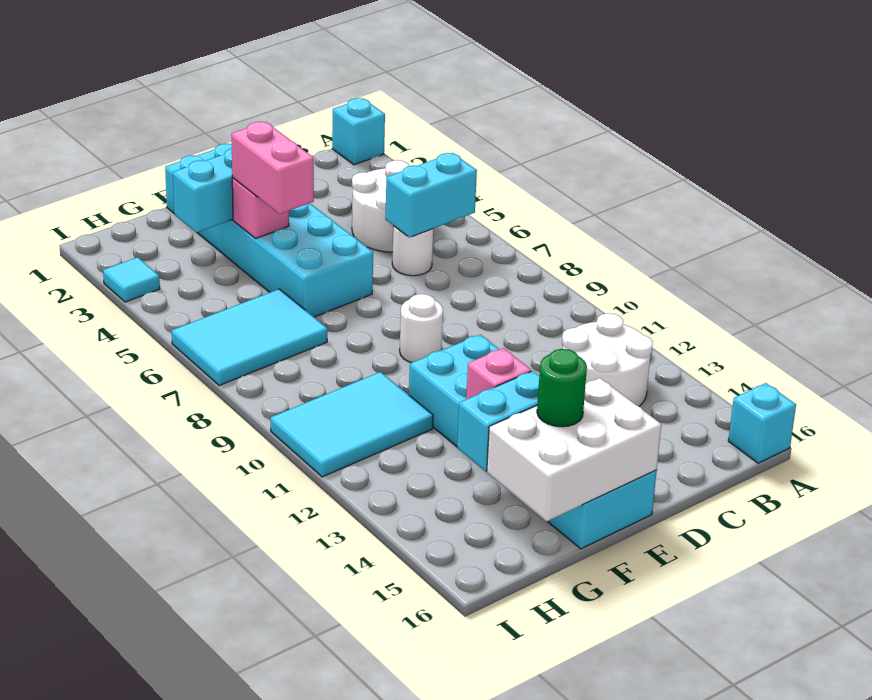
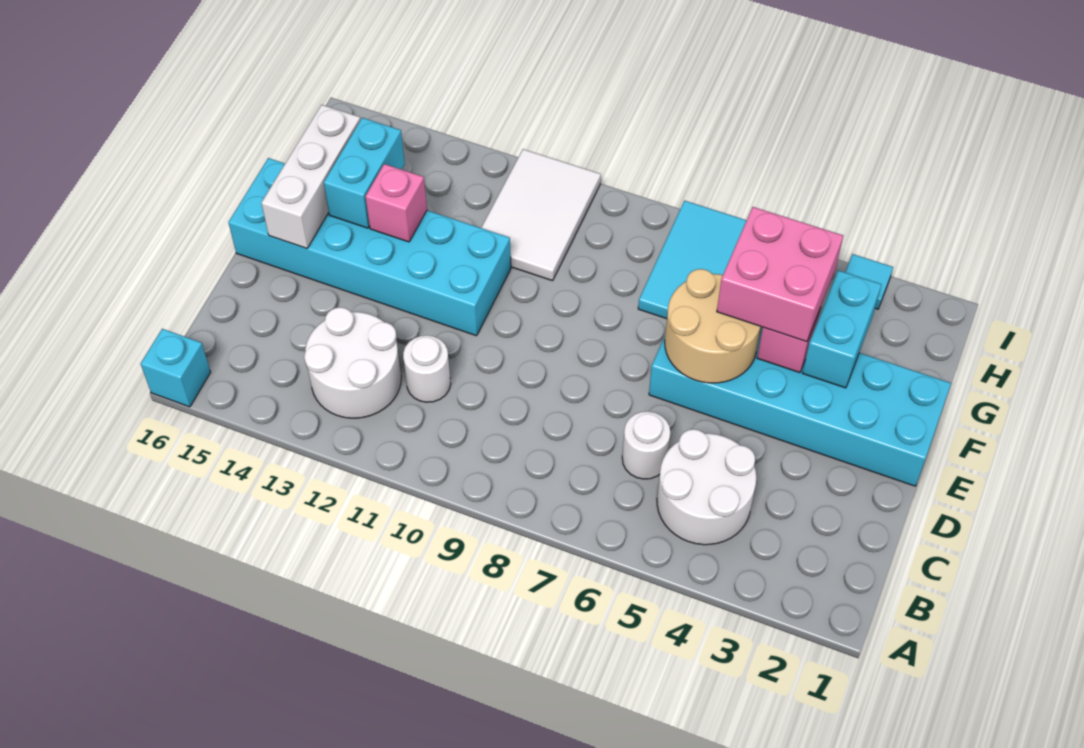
cyan brick A1 level 1 -> none
cyan brick B6:C6 level 2 -> none
none -> tan round brick E5:F6 level 2
white round brick E9 level 1 -> white round brick C11 level 1
white brick E15:G16 level 2 -> white brick E15:G15 level 2
pink brick F4:F5 level 3 -> pink brick F4:G5 level 3
green round brick F15 level 3 -> none
cyan tile G10:I11 level 1 -> white tile G10:I11 level 1

